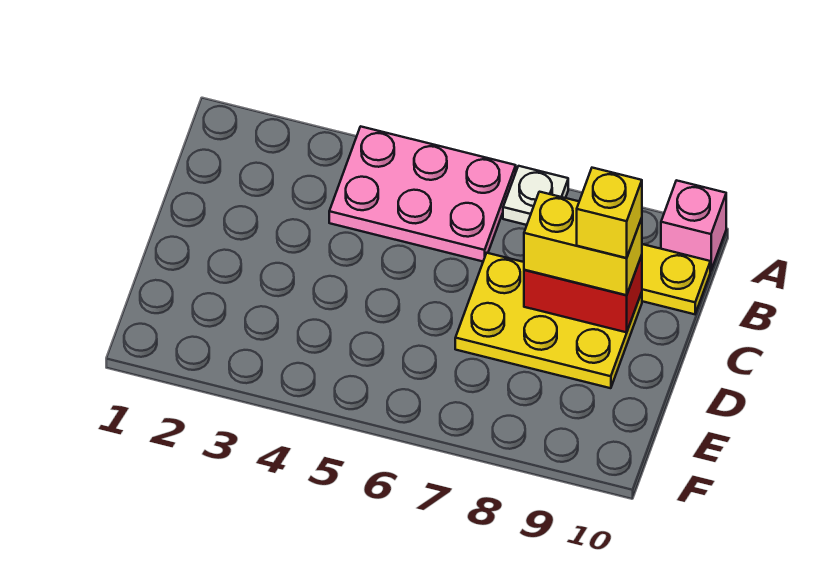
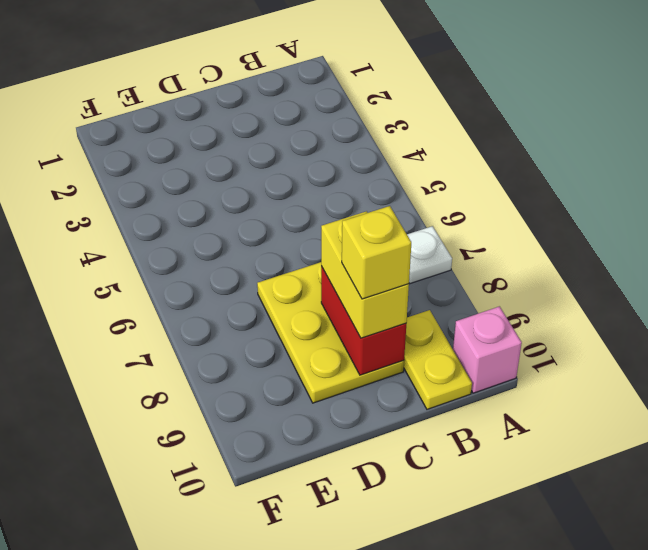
pink plate A4:B6 level 1 -> none

